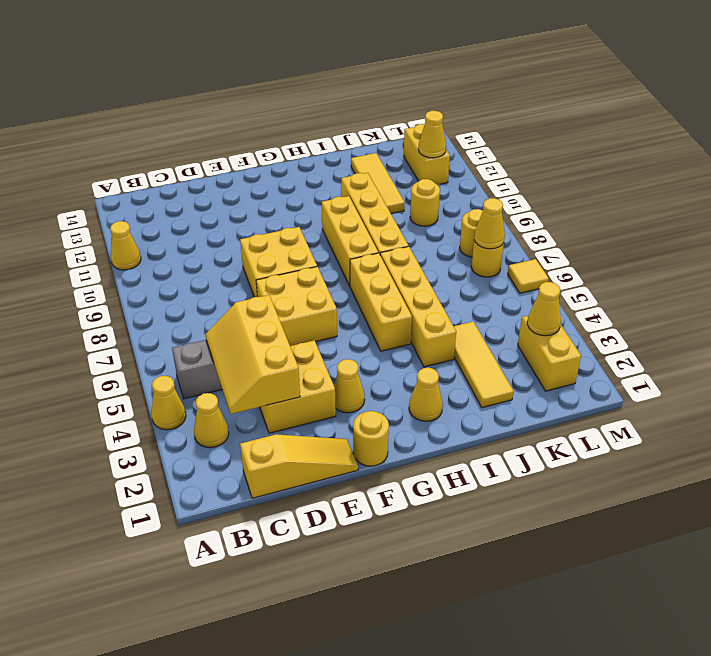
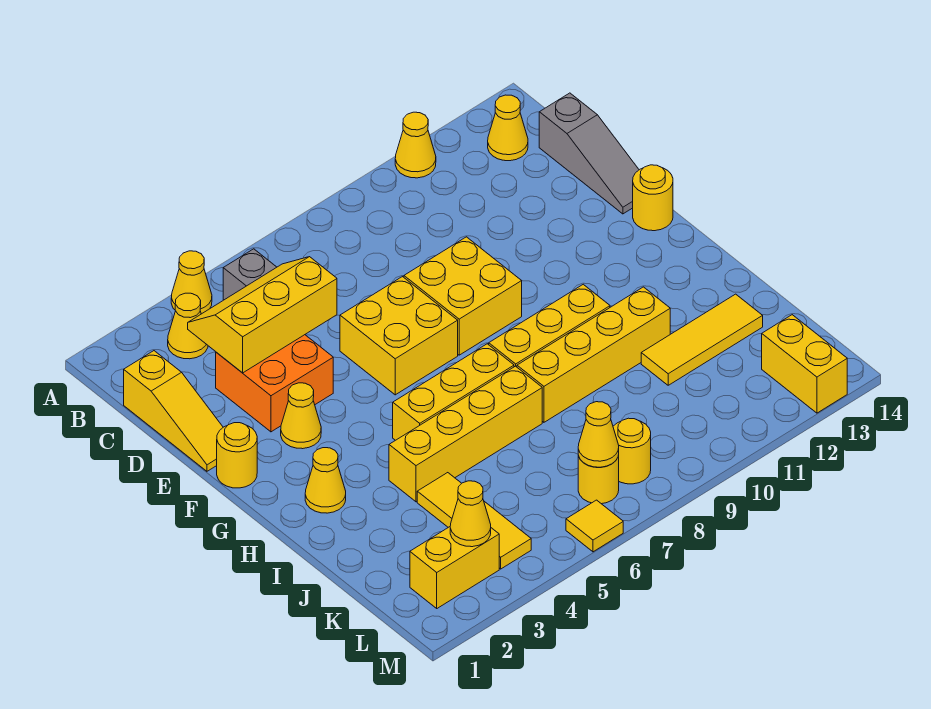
none -> grey slope C14:E14 level 1 top C
yellow brick D3:E4 level 1 -> orange brick D3:E4 level 1
yellow tile J2:J4 level 1 -> yellow tile J4:L4 level 1
yellow round brick K10 level 1 -> yellow round brick F14 level 1
yellow brick L12:L13 level 1 -> yellow brick L13:M13 level 1
yellow cone L12 level 2 -> yellow cone B13 level 1

